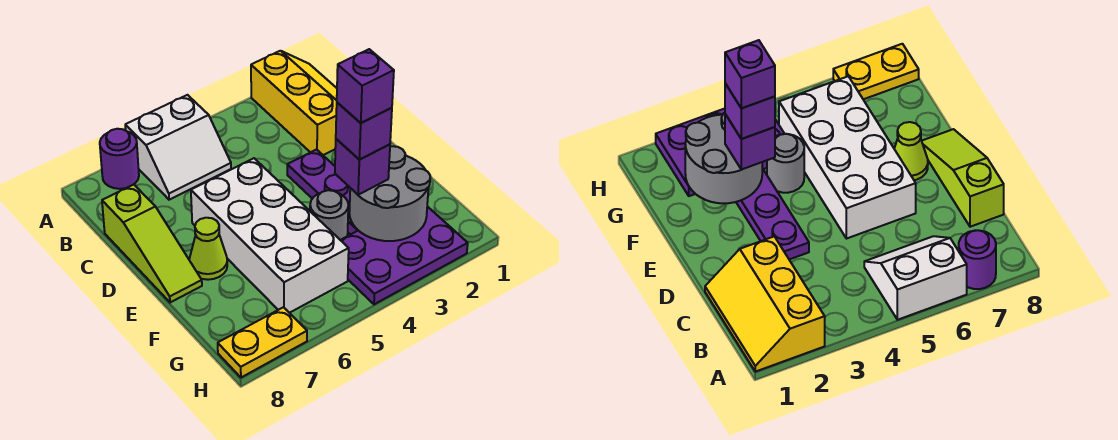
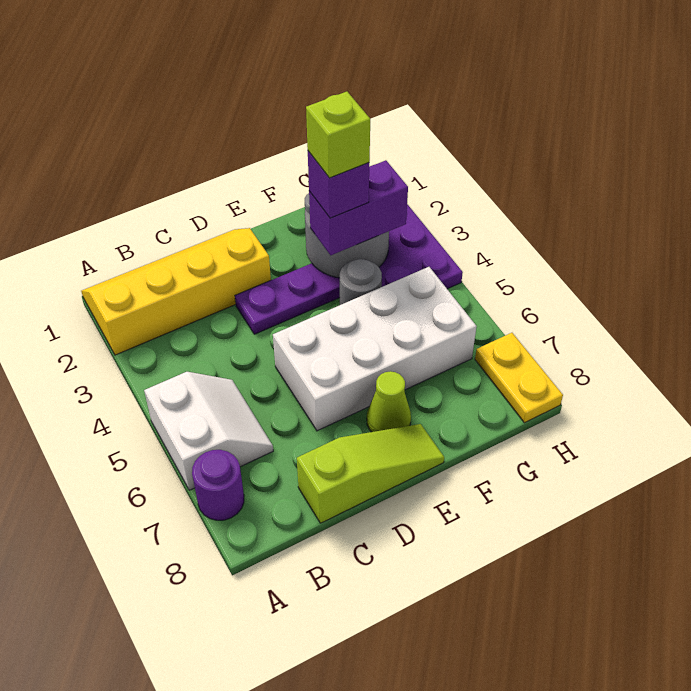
yellow slope A1:C2 level 1 top 2 -> yellow slope A1:D2 level 1 top 2
purple brick F3 level 3 -> purple brick F3:G3 level 3
purple brick F3 level 5 -> lime brick F3 level 5

